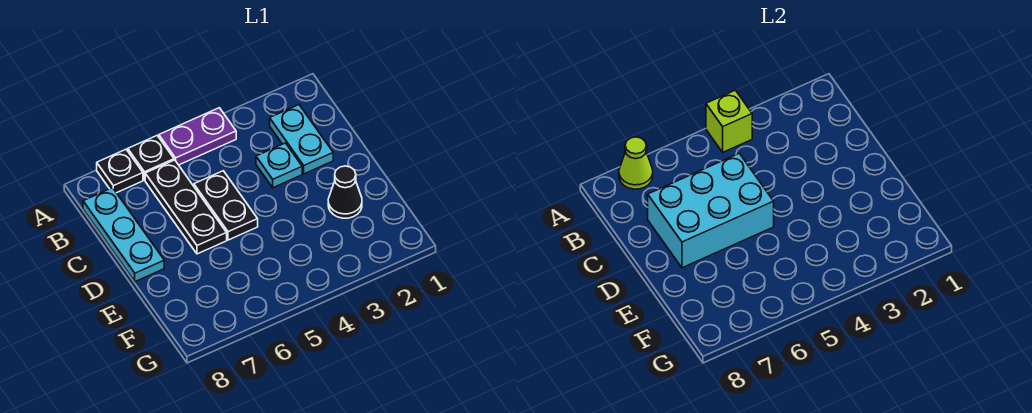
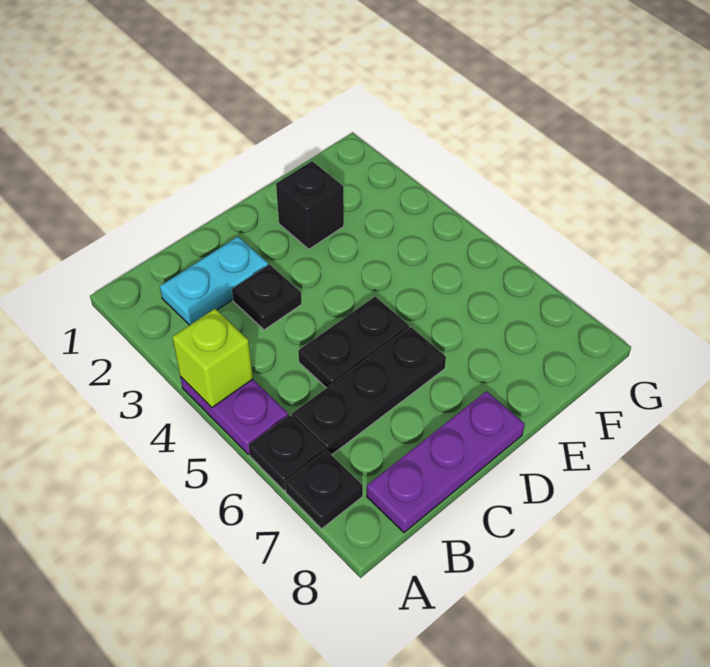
lime cone A7 level 2 -> none
cyan plate B8:D8 level 1 -> purple plate B8:D8 level 1
cyan plate C3 level 1 -> black plate C3 level 1
cyan brick C5:D7 level 2 -> none
black cone E2 level 1 -> black brick E2 level 1

